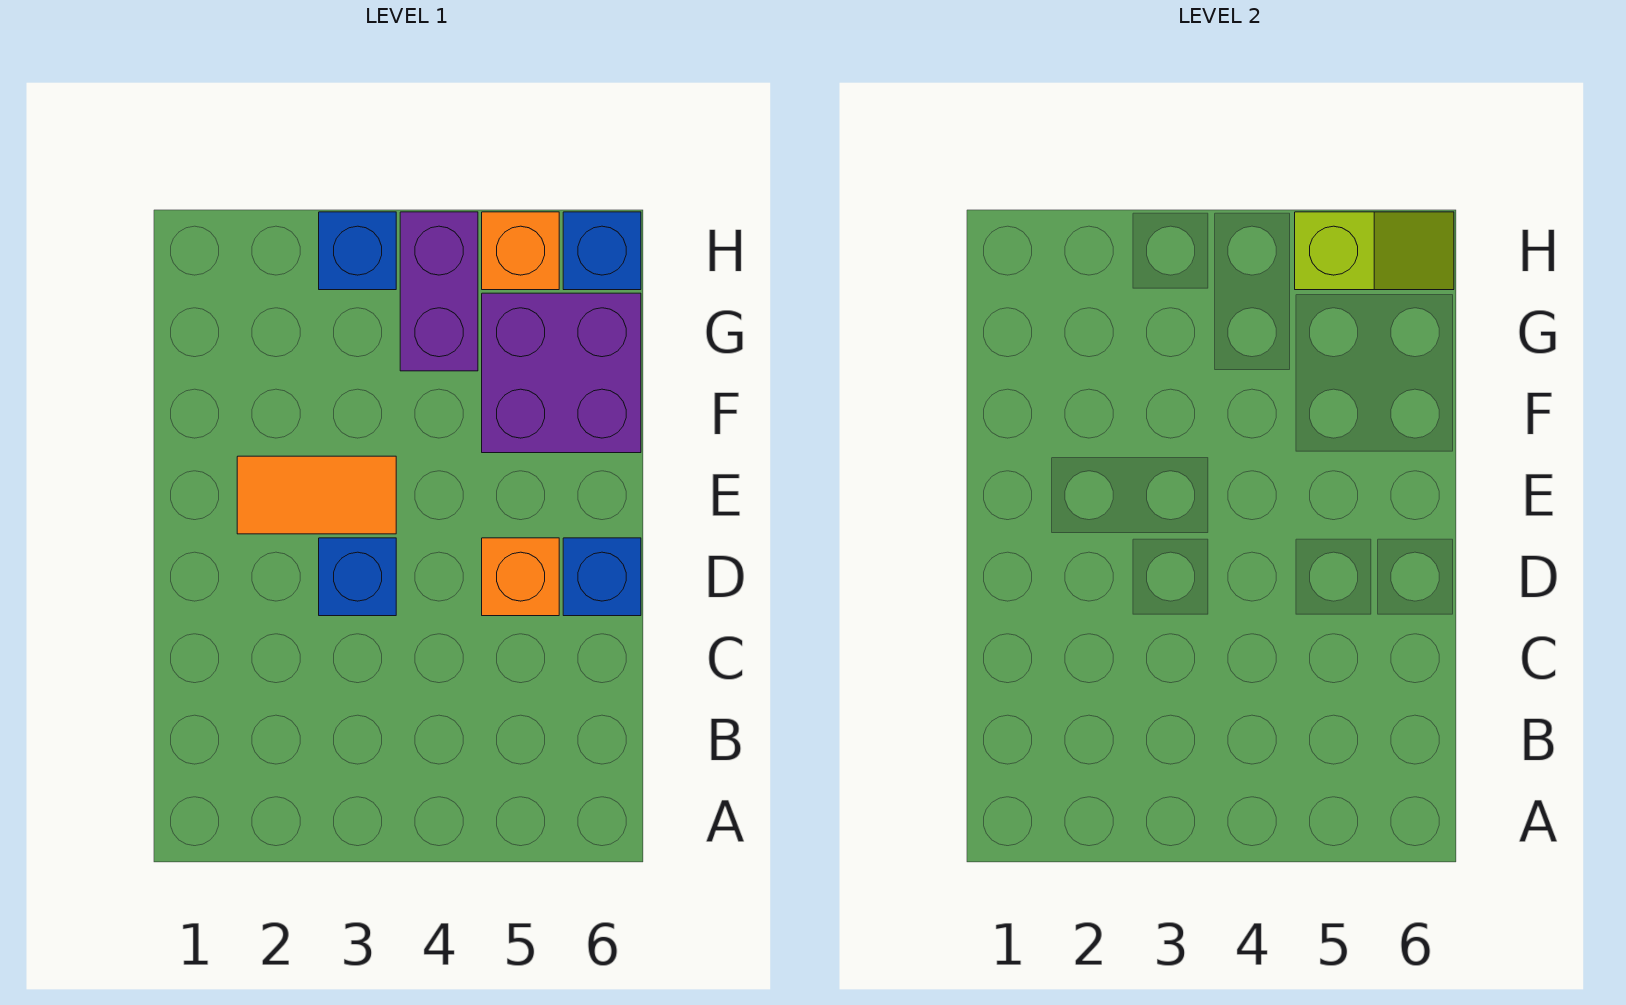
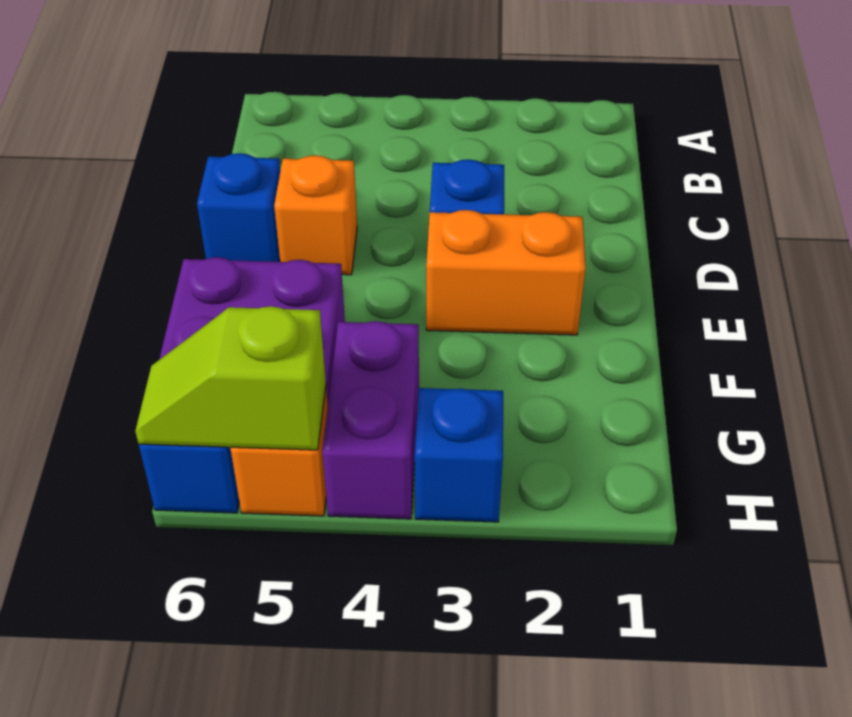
orange tile E2:E3 level 1 -> orange brick E2:E3 level 1

